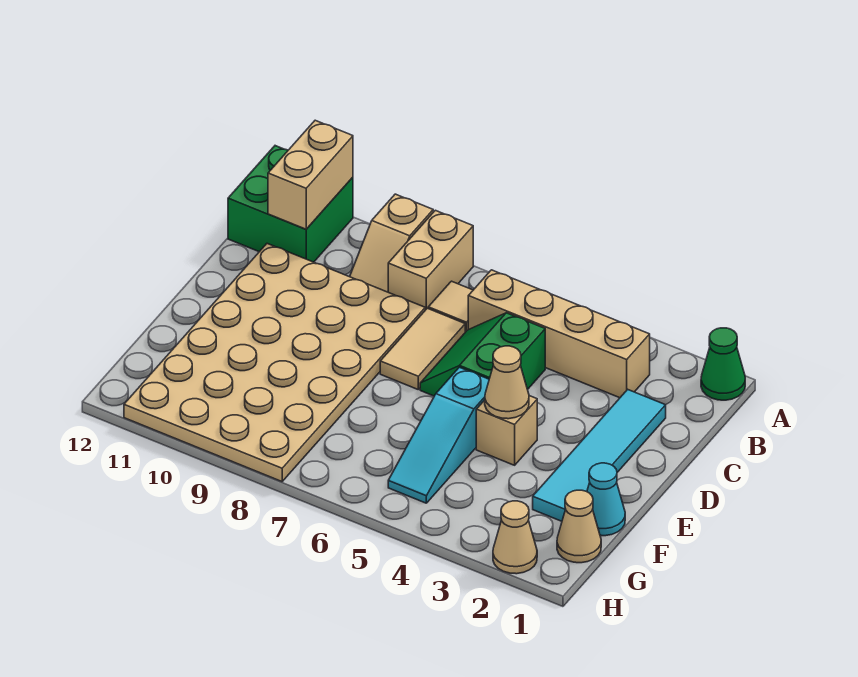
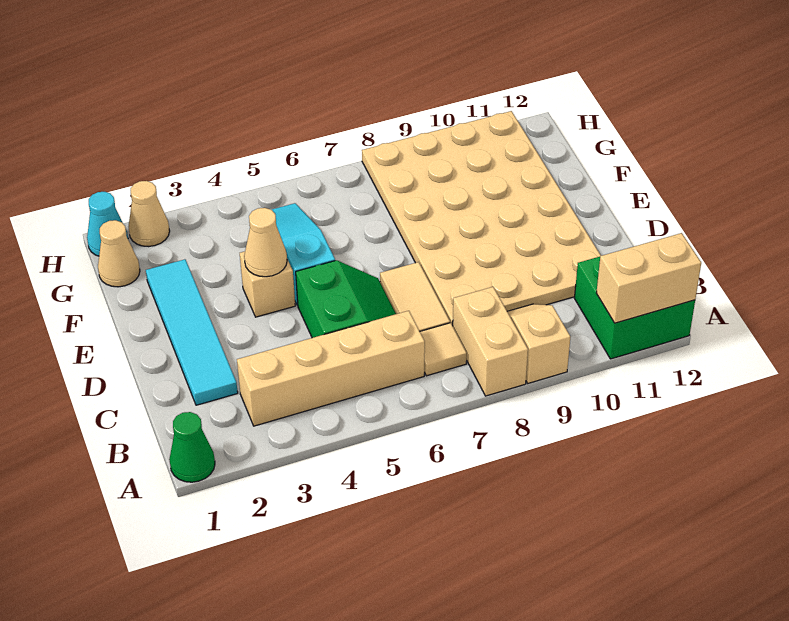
tan brick A11:B11 level 2 -> tan brick A11:A12 level 2
cyan cone F1 level 1 -> cyan cone H1 level 1

